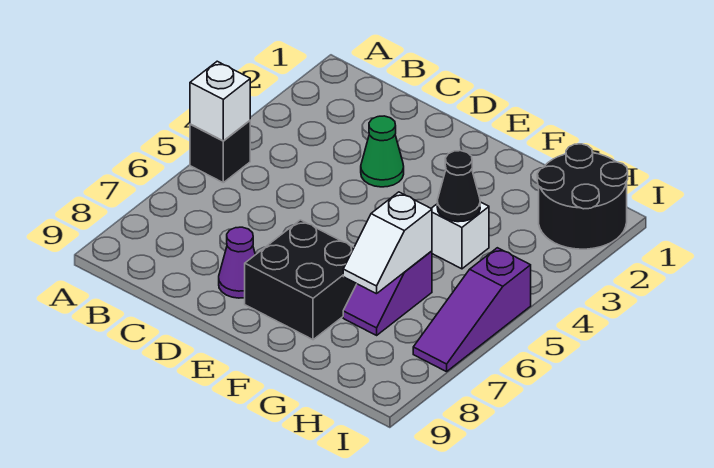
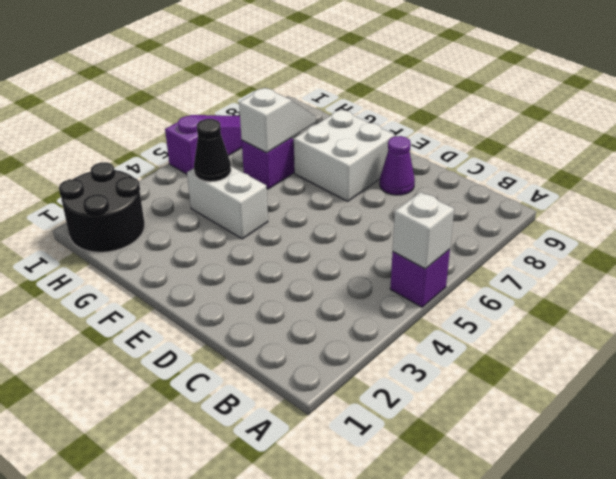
black brick A5 level 1 -> purple brick A5 level 1
green cone D3 level 1 -> none
black brick E7:F8 level 1 -> white brick E7:F8 level 1
white brick G4 level 1 -> white brick F4:G4 level 1

